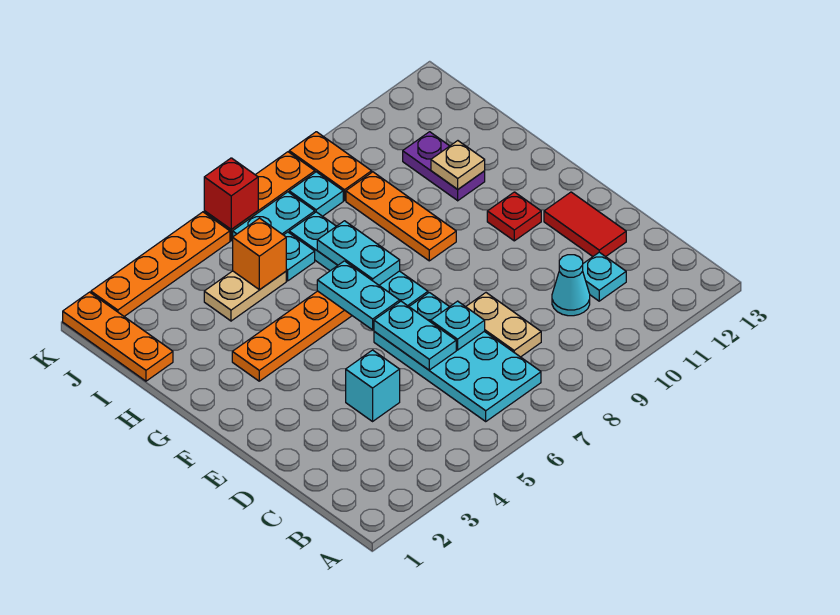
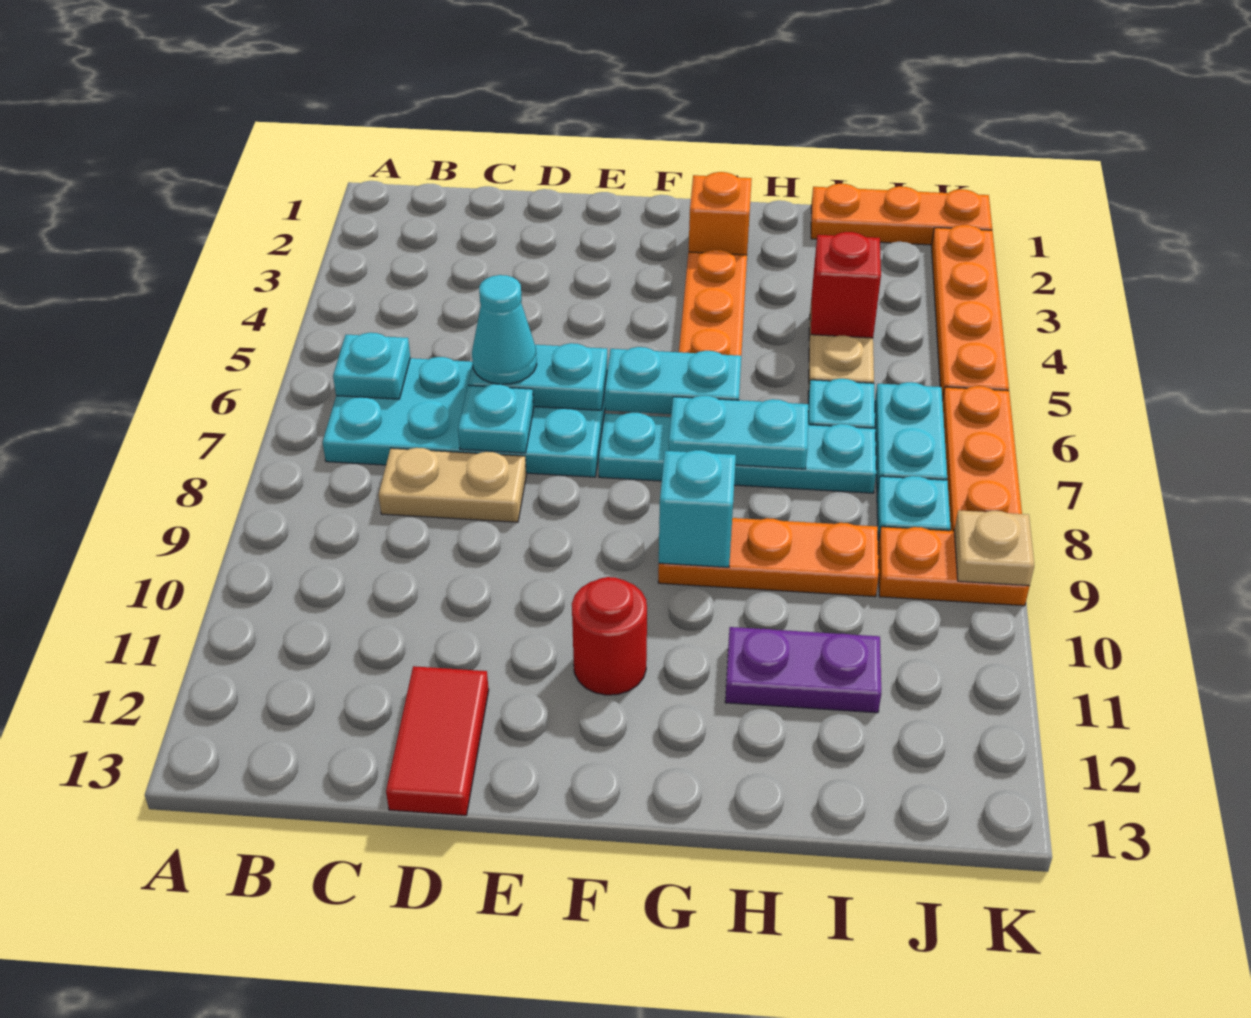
cyan cone C10 level 1 -> cyan cone D6 level 3
cyan plate C11 level 1 -> cyan plate B6 level 2
cyan brick D4 level 1 -> cyan brick G9 level 2
red tile D12:E12 level 1 -> red tile D12:D13 level 1
red plate F11 level 1 -> red round brick F11 level 1
tan plate H11 level 2 -> tan plate K9 level 2
orange brick I5 level 2 -> orange brick G2 level 1
red brick K6 level 2 -> red brick I4 level 2

